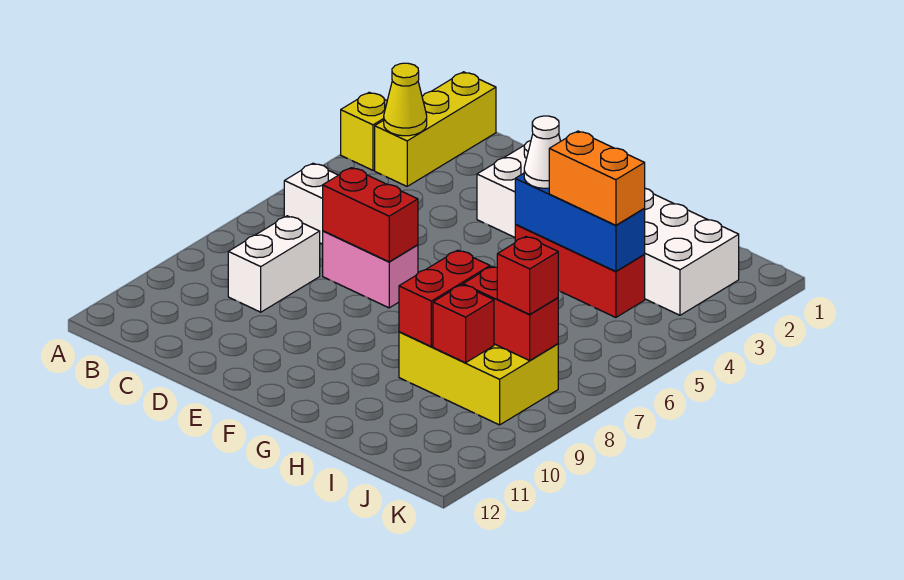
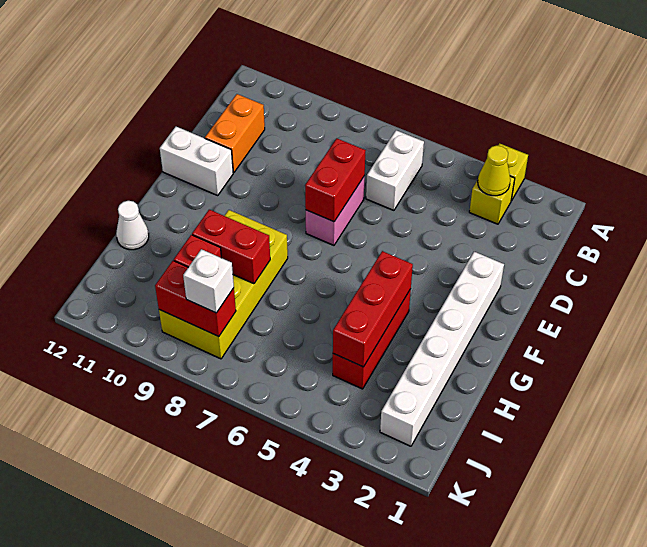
yellow brick B1:B3 level 1 -> yellow brick B3 level 1
white brick C8:C9 level 1 -> white brick E11:E12 level 1
white brick E2:J3 level 1 -> white brick E2:J2 level 1
blue brick G4:I4 level 2 -> red brick G4:I4 level 2
white cone G4 level 3 -> white cone H12 level 1
orange brick H4:I4 level 3 -> orange brick C11:D11 level 1
yellow brick H8:J9 level 1 -> yellow brick G8:J9 level 1
red brick I8:J8 level 2 -> red brick J8:J9 level 2
red brick J8 level 3 -> white brick J8 level 3

